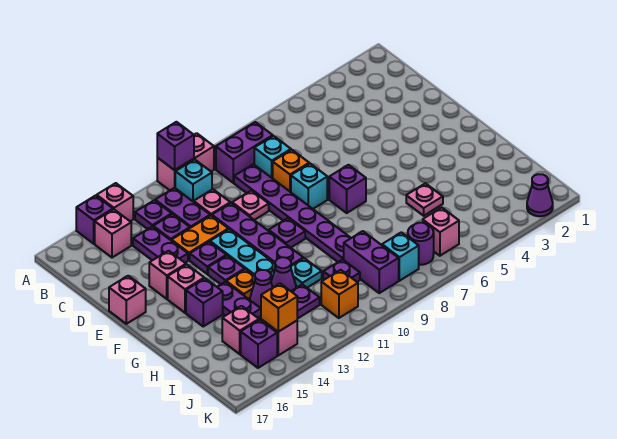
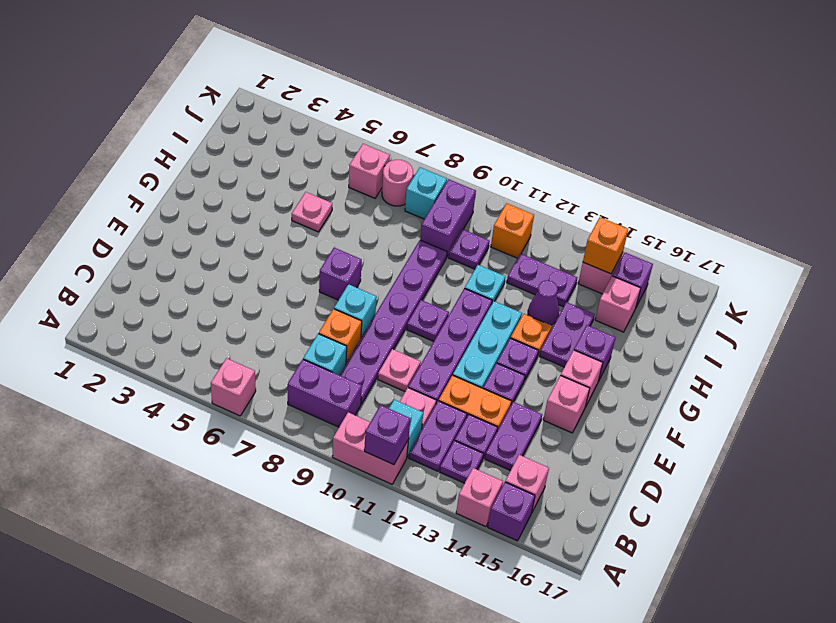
pink brick E17 level 1 -> pink brick A6 level 1
purple cone H12 level 1 -> none
purple round brick J7 level 1 -> pink round brick J7 level 1
purple cone K2 level 1 -> none

